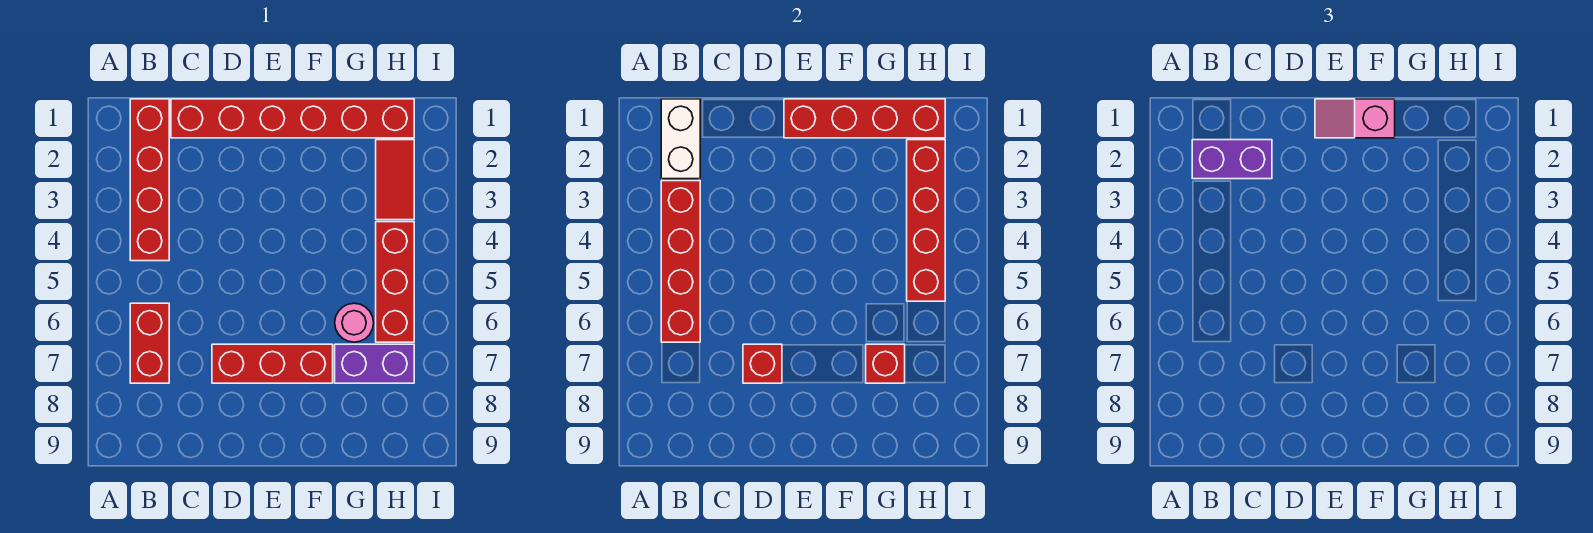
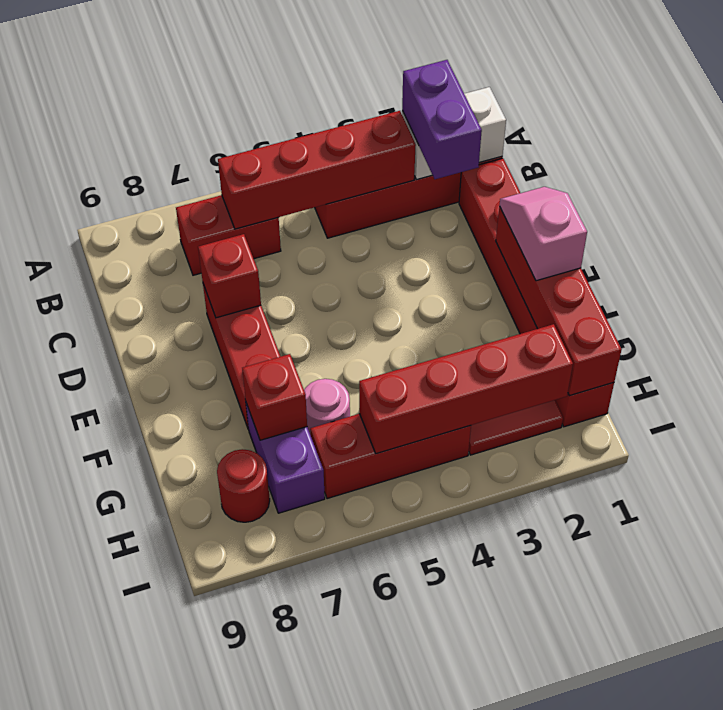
none -> red round brick H8 level 1

